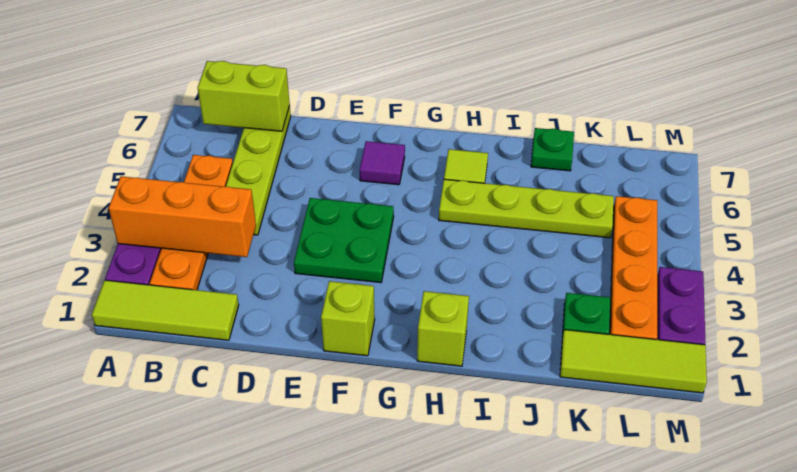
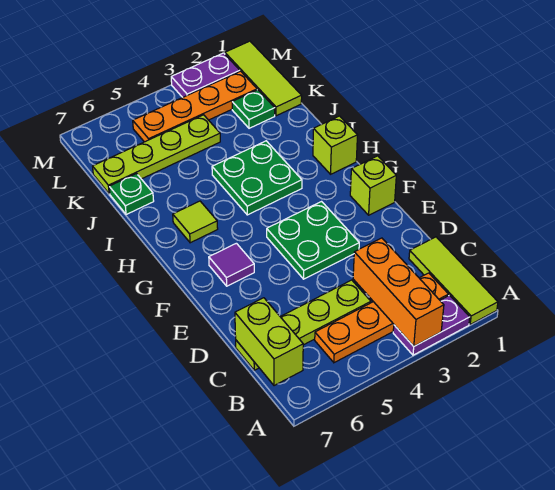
none -> green plate H3:I4 level 1
lime plate H5:K5 level 1 -> lime plate K4:K7 level 1

